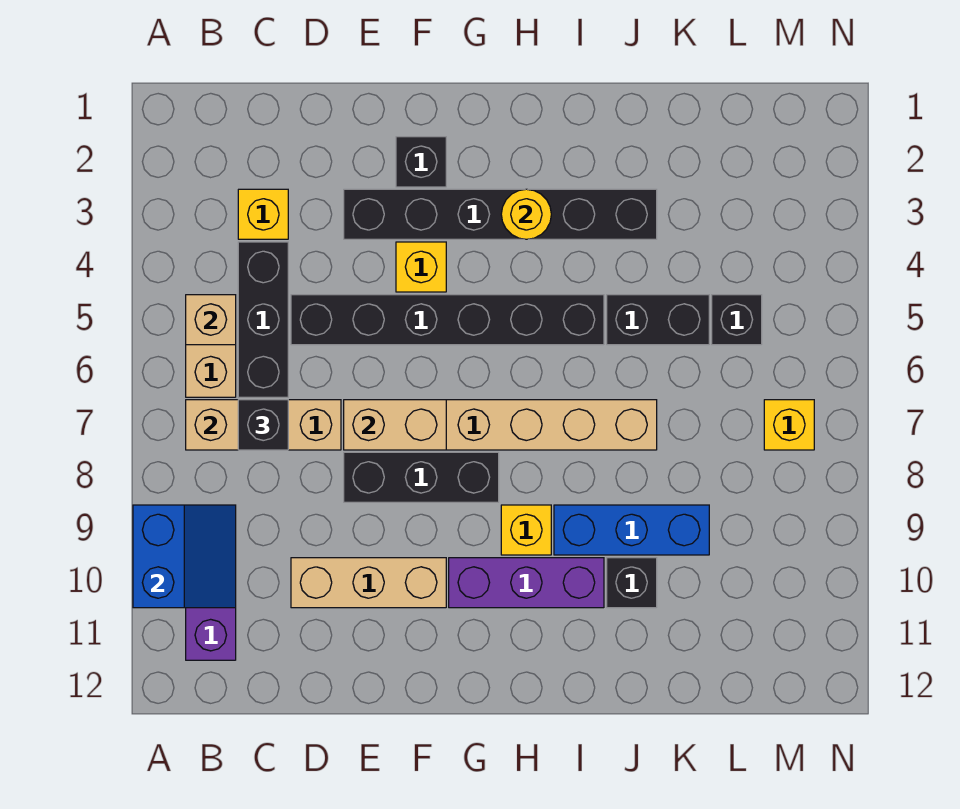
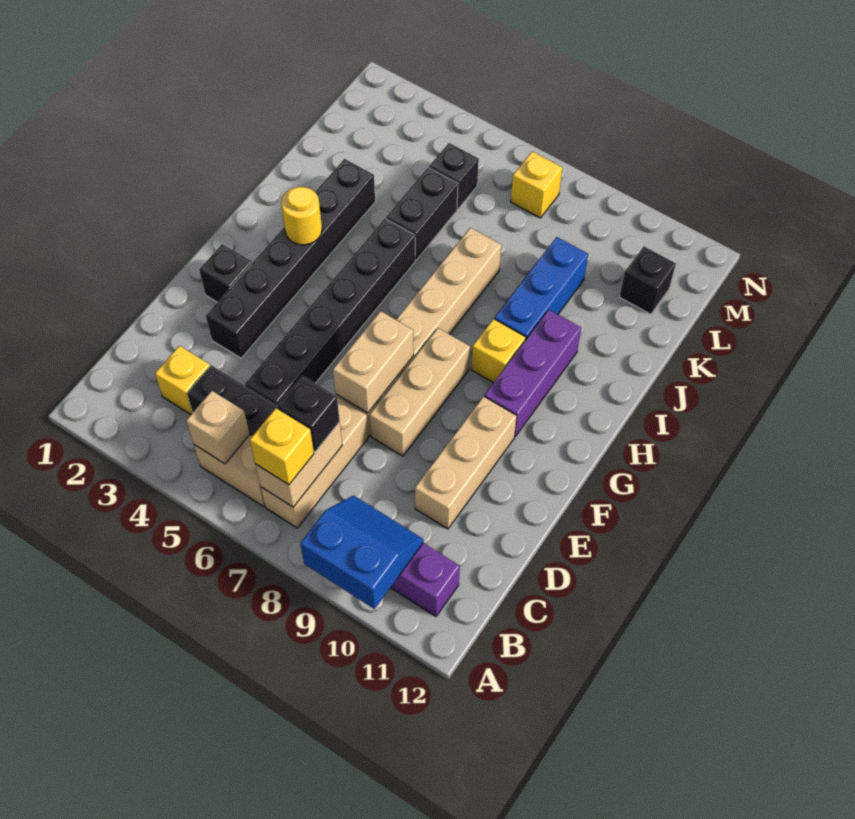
black brick E8:G8 level 1 -> tan brick E8:G8 level 1
yellow brick F4 level 1 -> yellow brick B7 level 3
black brick J10 level 1 -> black brick L11 level 1

